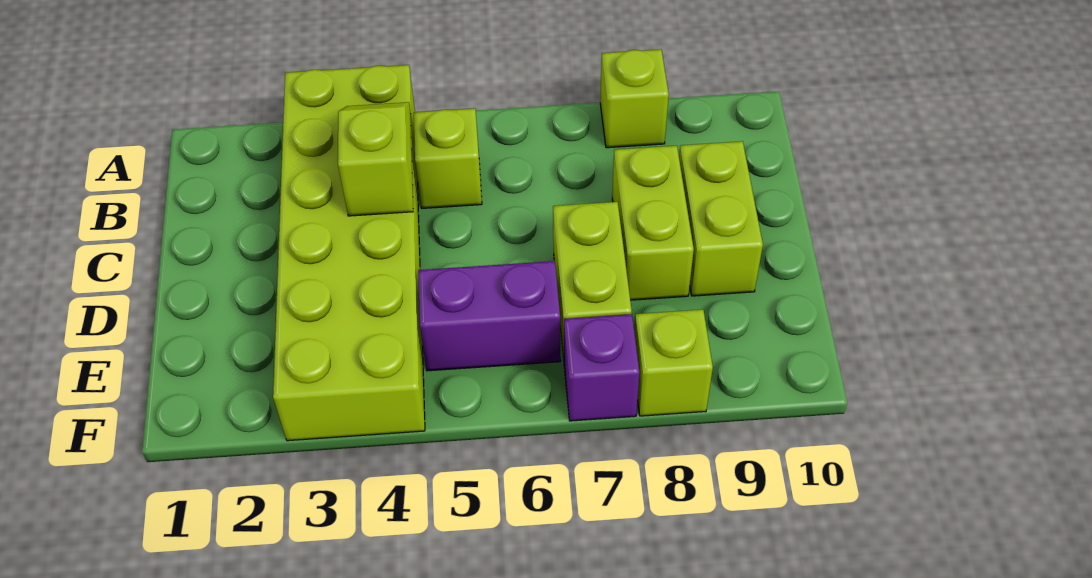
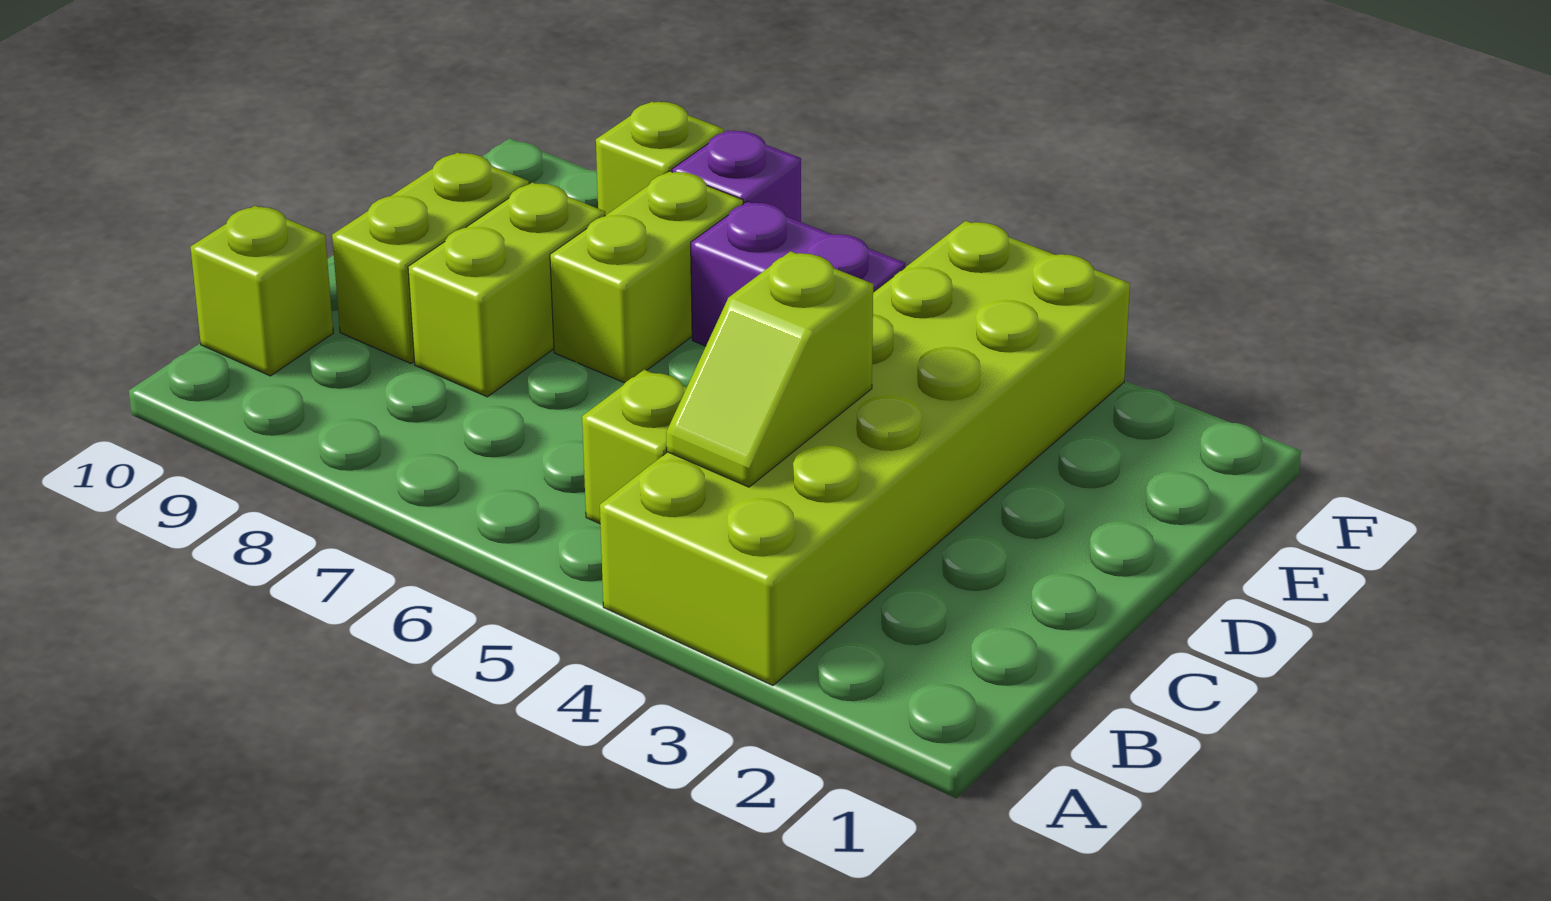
lime brick A8 level 1 -> lime brick B10 level 1

